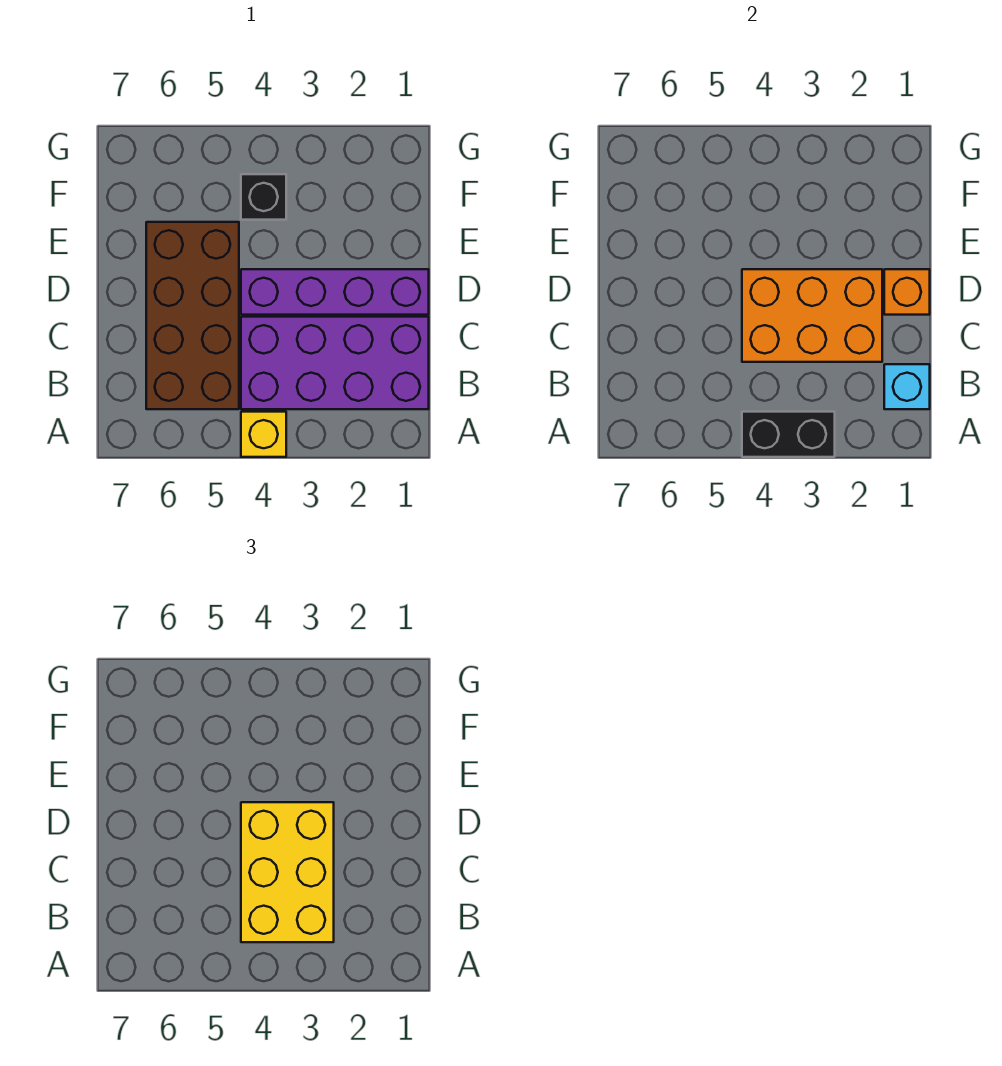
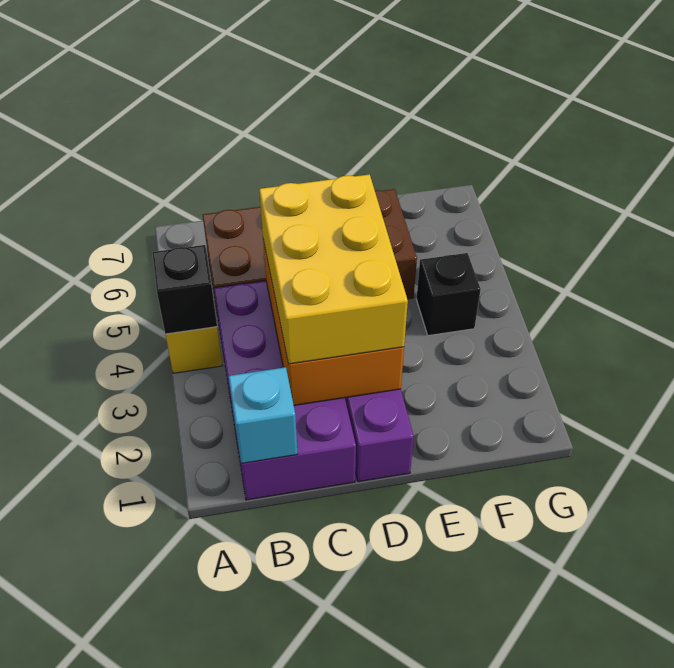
black brick A3:A4 level 2 -> black brick A4 level 2
yellow brick B3:D4 level 3 -> yellow brick C2:D4 level 3
orange brick D1 level 2 -> none

